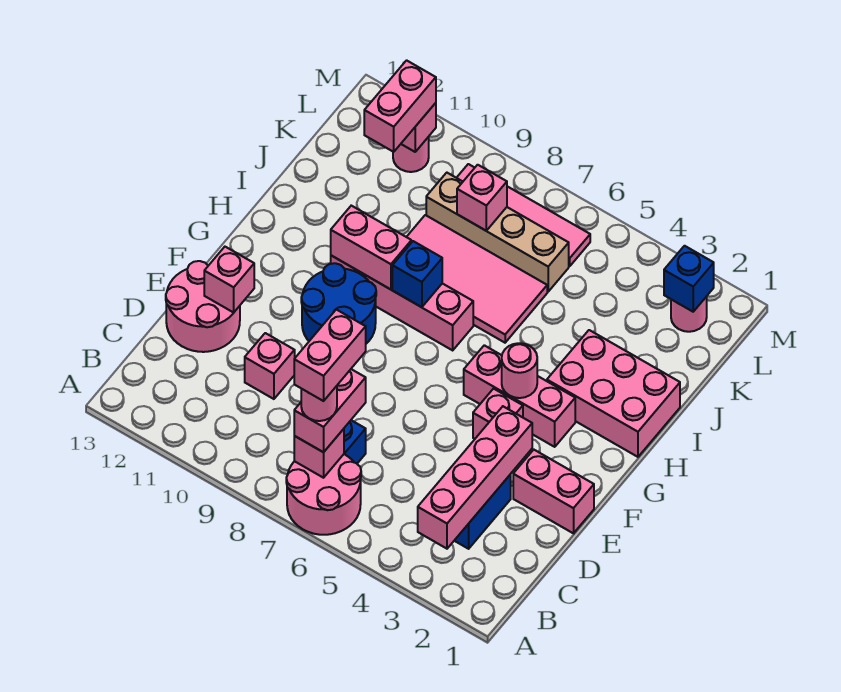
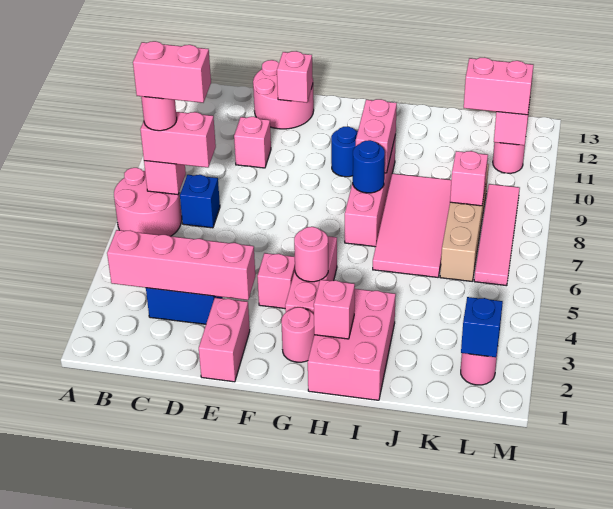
blue round brick F9:G10 level 1 -> blue round brick G10 level 1
none -> pink round brick G2 level 1
none -> pink brick H2 level 2
blue brick H8 level 2 -> blue round brick H8 level 2

